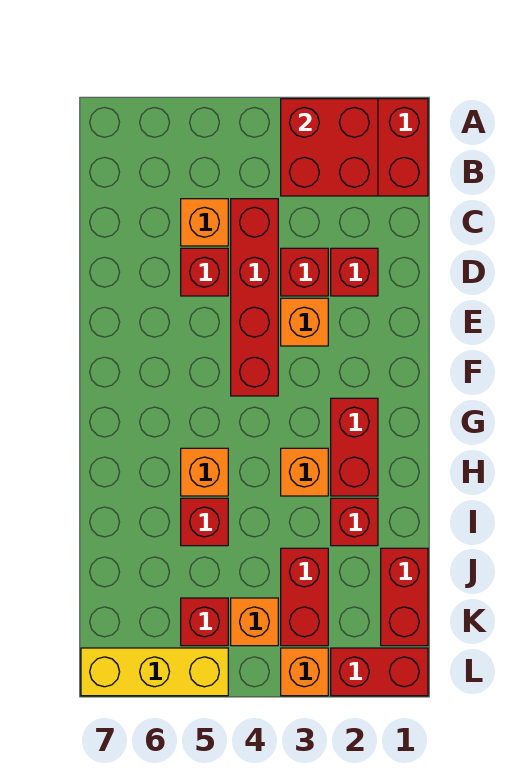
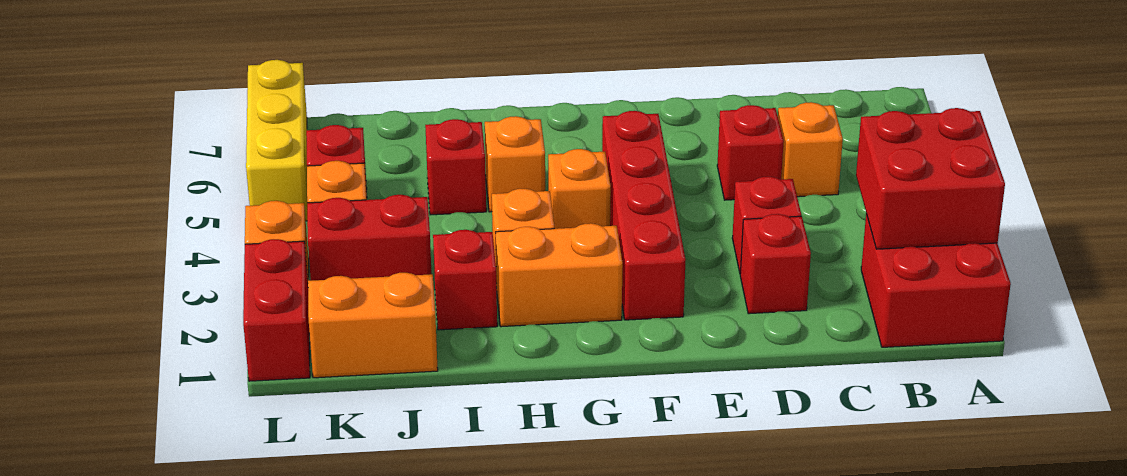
red brick C4:F4 level 1 -> red brick F2:F5 level 1
orange brick E3 level 1 -> orange brick G4 level 1
red brick G2:H2 level 1 -> orange brick G2:H2 level 1
red brick J1:K1 level 1 -> orange brick J1:K1 level 1

